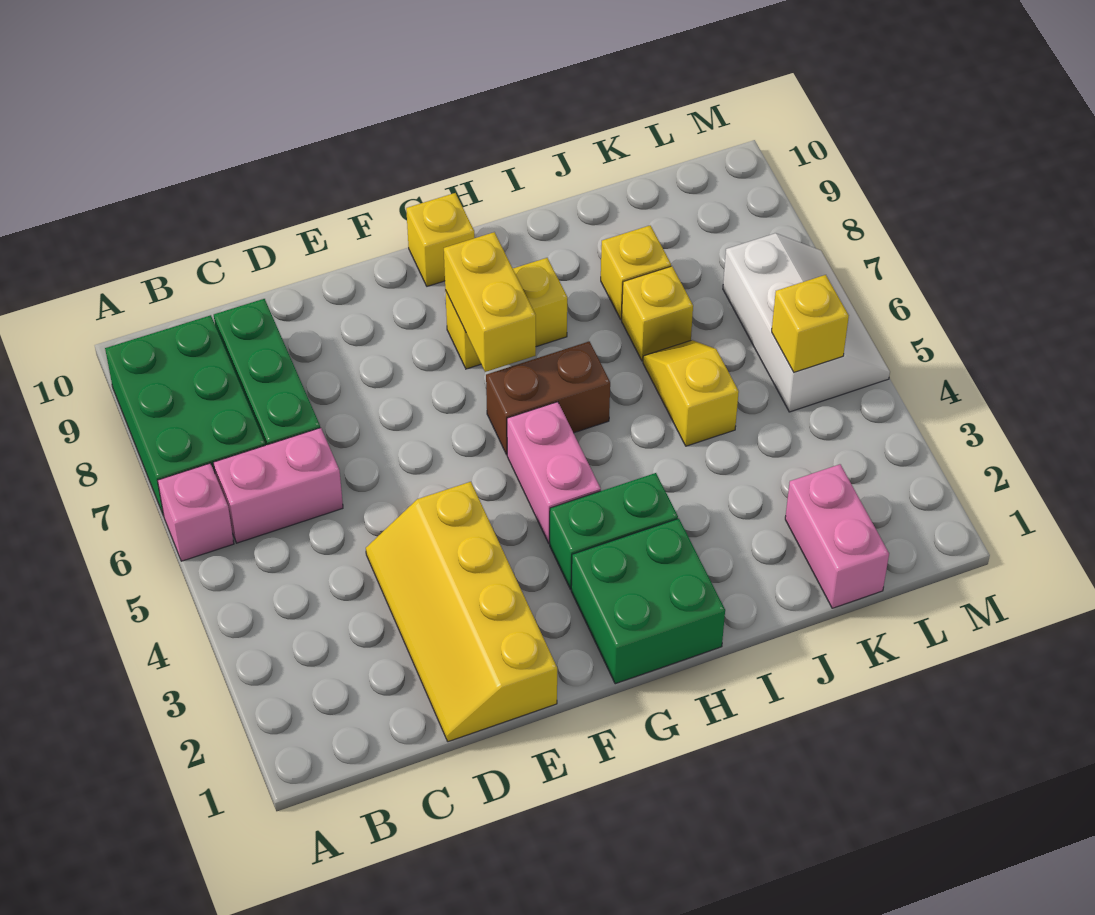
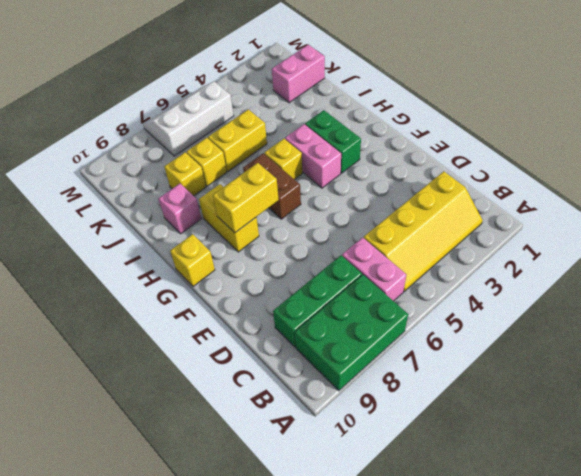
pink brick A6 level 1 -> pink brick I9 level 1
yellow slope D1:E4 level 1 top E -> yellow slope B2:C5 level 1 top C
green brick G1:H2 level 1 -> none
pink brick G4:G5 level 1 -> pink brick G4:H4 level 1
yellow slope J5:J6 level 1 top 5 -> yellow brick J5:J6 level 1
yellow brick L5 level 2 -> yellow brick H5 level 1

